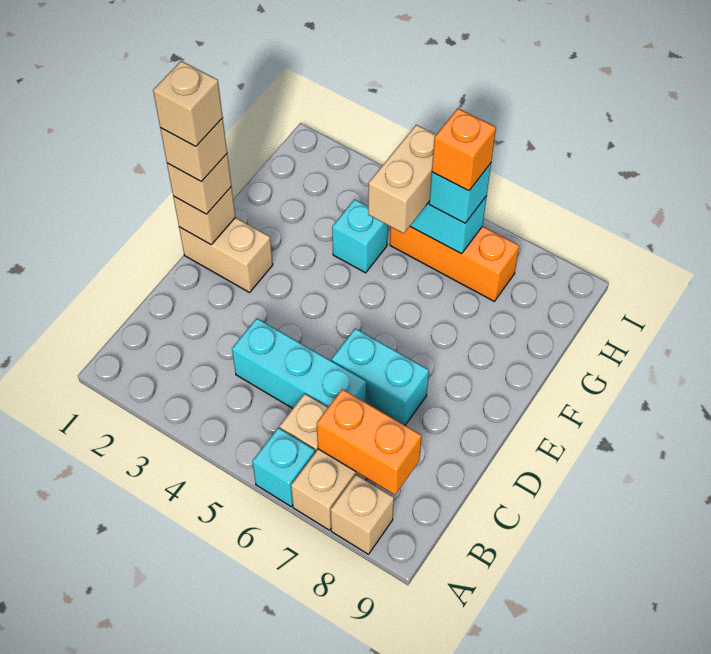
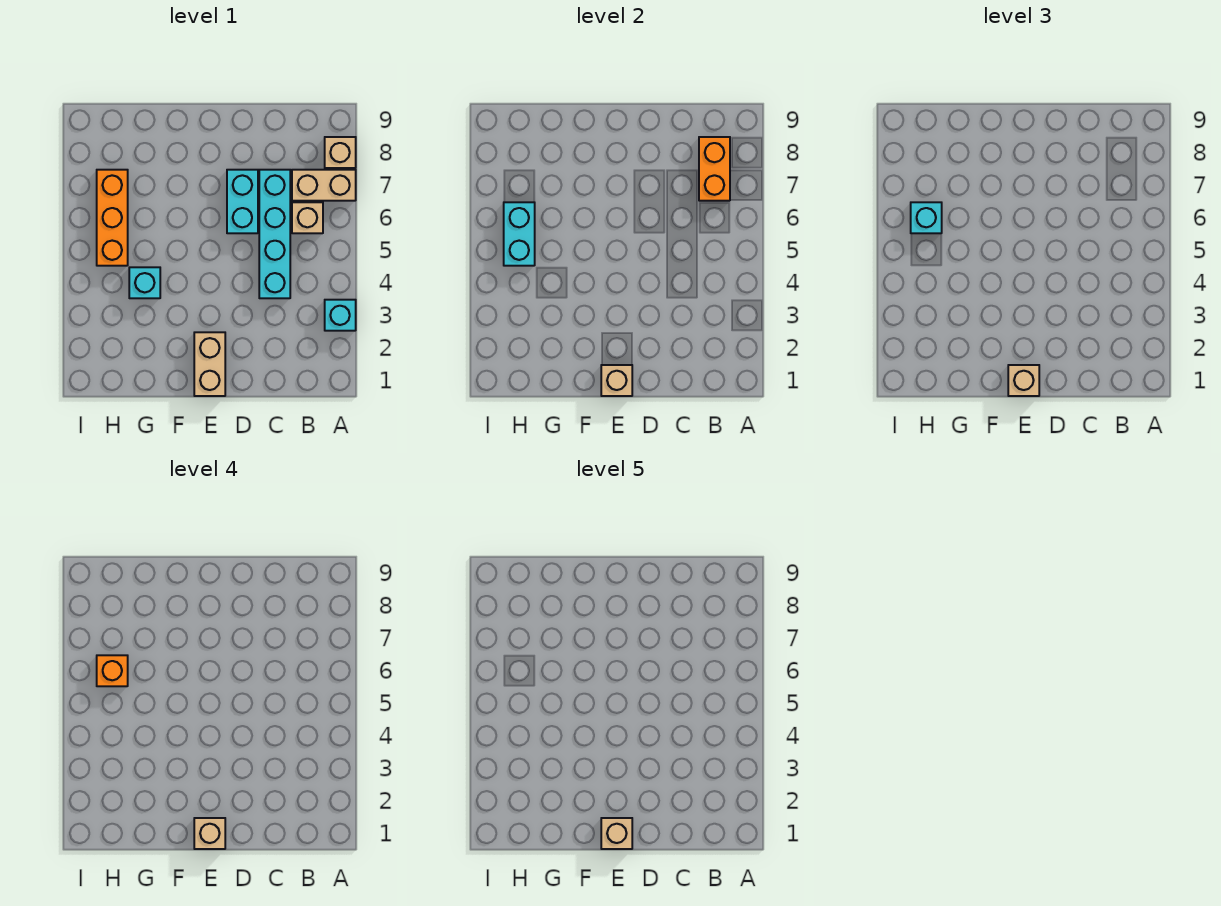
cyan brick A6 level 1 -> cyan brick A3 level 1
cyan brick C4:C6 level 1 -> cyan brick C4:C7 level 1
tan brick G5:H5 level 3 -> none

